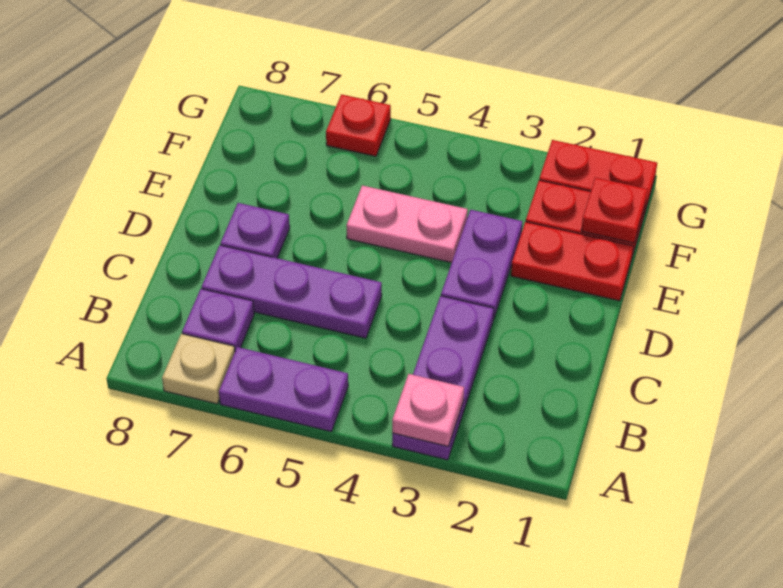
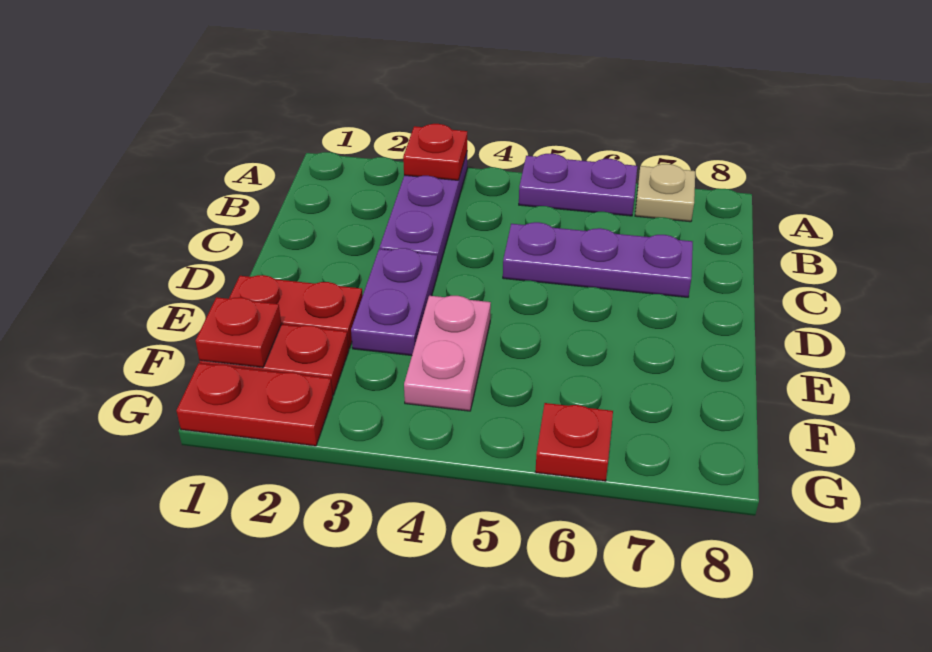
pink plate A3 level 2 -> red plate A3 level 2
purple plate B7 level 1 -> none
purple plate D7 level 1 -> none
pink plate E4:E5 level 1 -> pink plate E4:F4 level 1

